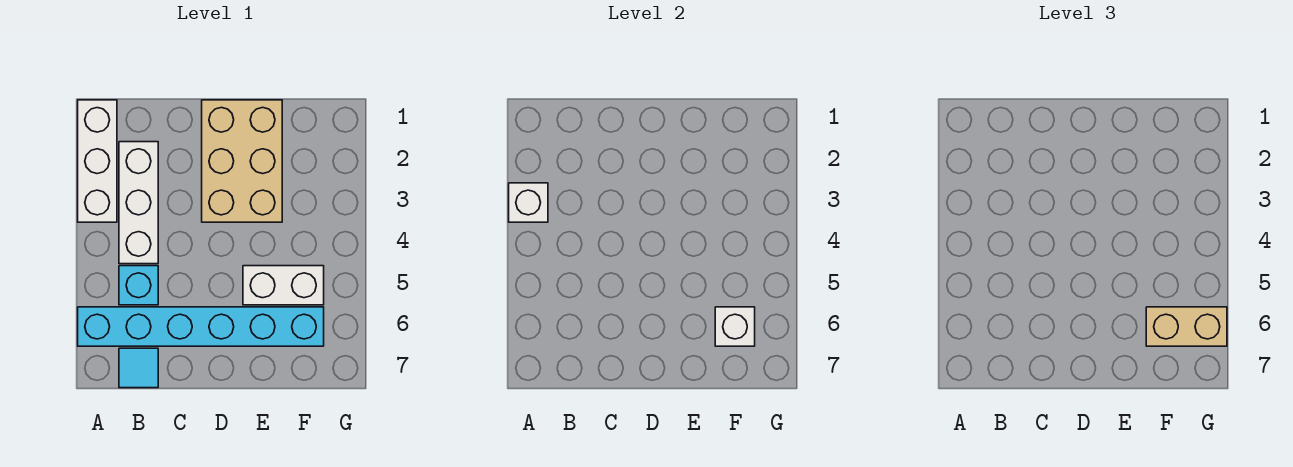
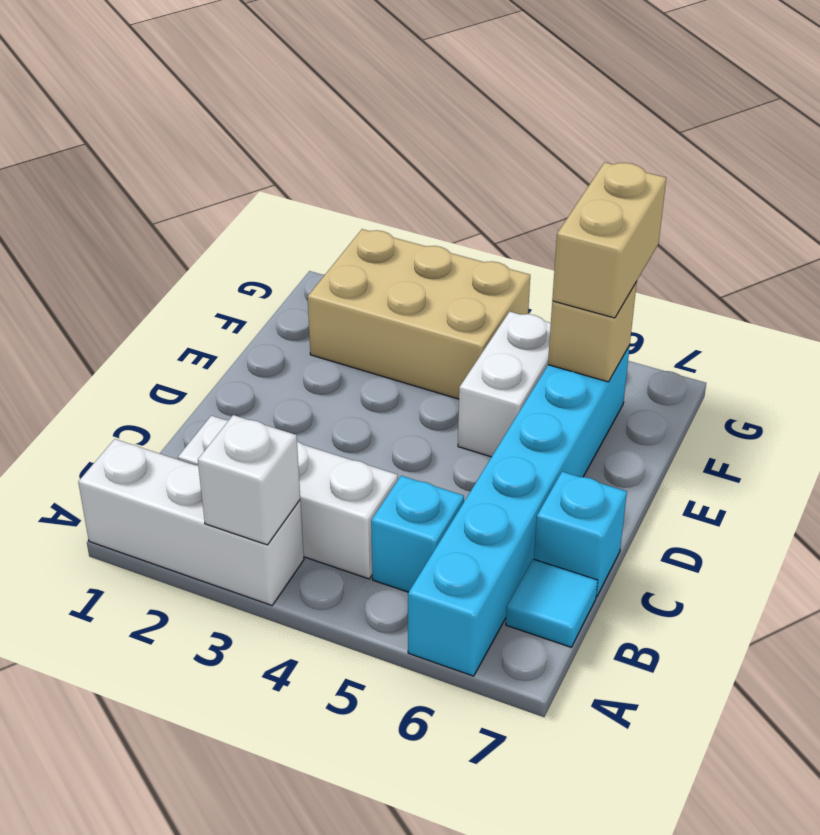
none -> cyan brick C7 level 1
tan brick D1:E3 level 1 -> tan brick F2:G4 level 1
white brick F6 level 2 -> tan brick F6 level 2

